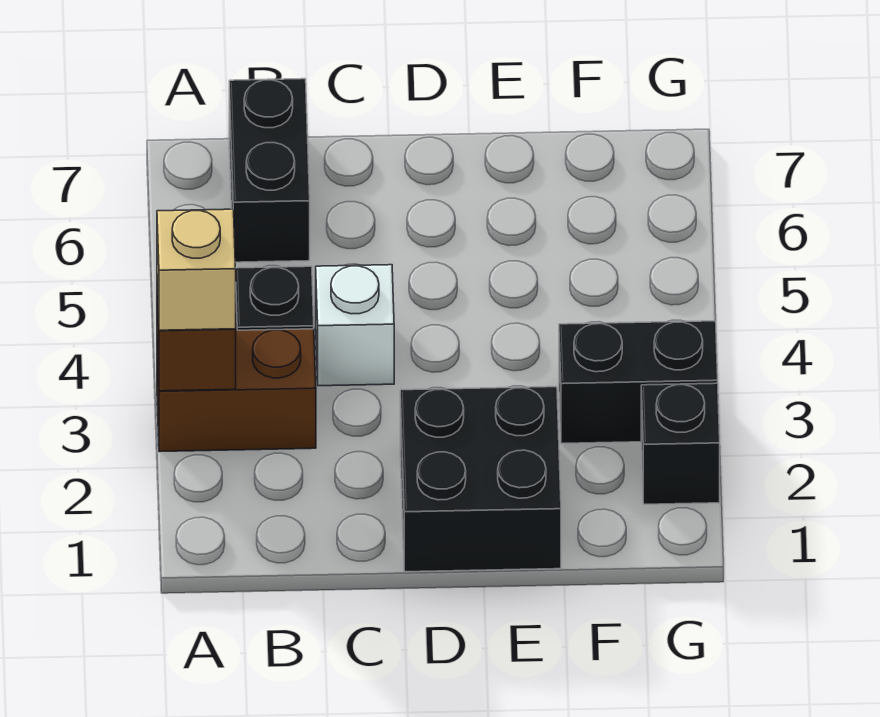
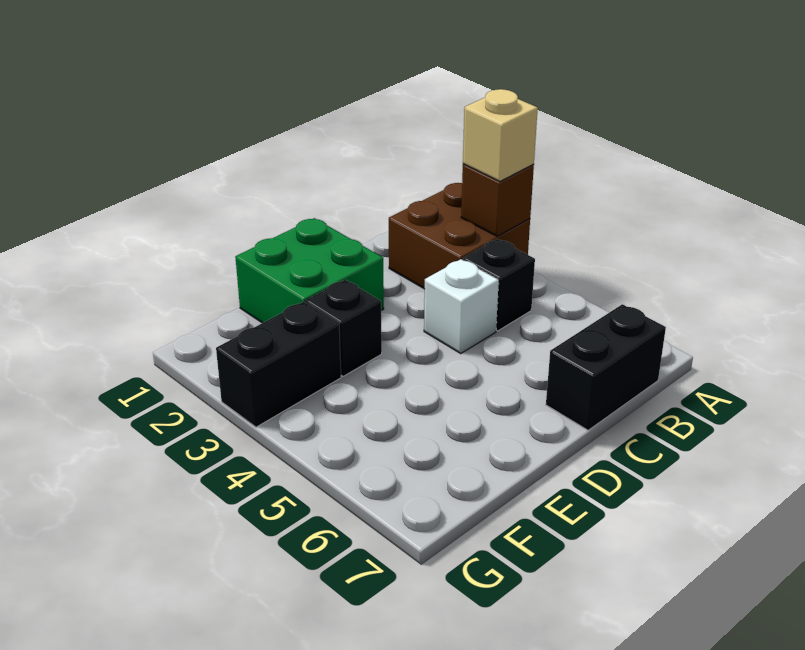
brown brick A3:B3 level 1 -> brown brick A2:B3 level 1
black brick B6:B7 level 1 -> black brick B7:C7 level 1
black brick D1:E2 level 1 -> green brick D1:E2 level 1
black brick G2 level 1 -> black brick E3 level 1

